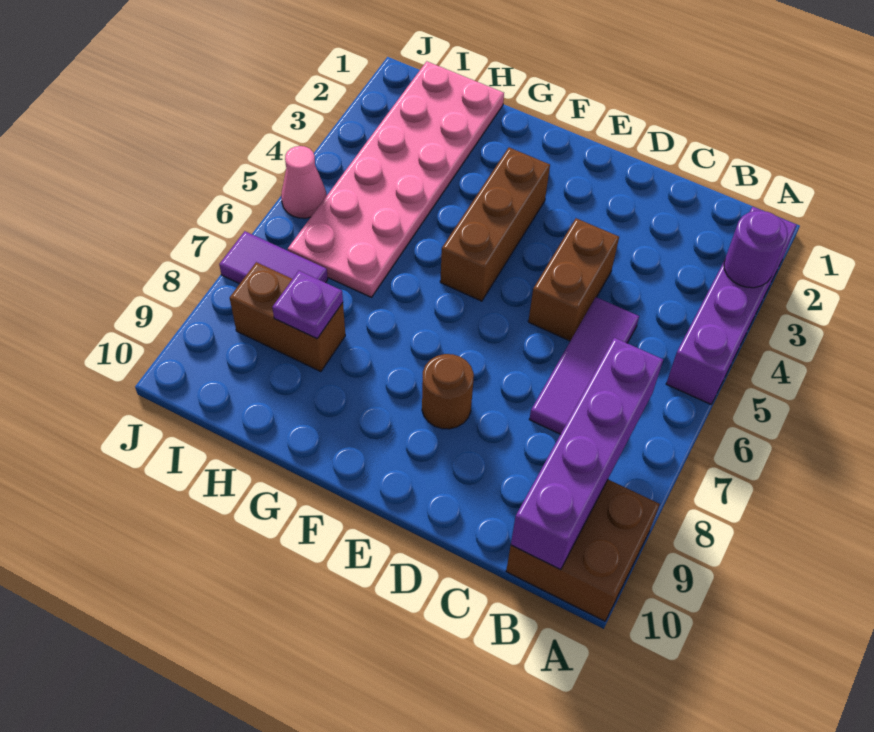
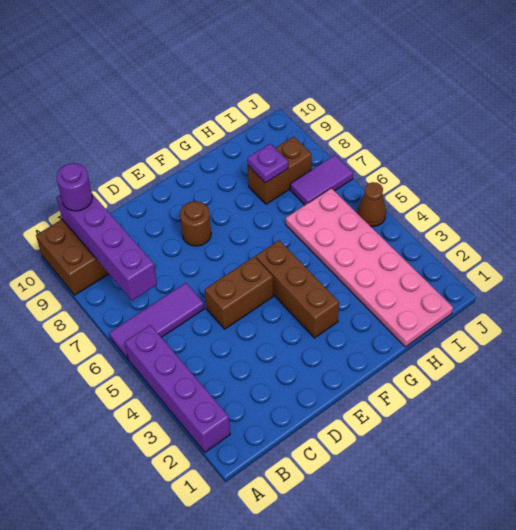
purple round brick A3 level 2 -> purple round brick B10 level 3
purple tile C5:C7 level 1 -> purple tile A6:C6 level 1
brown brick D4:D5 level 1 -> brown brick D5:E5 level 1
pink cone J5 level 1 -> brown cone J5 level 1

